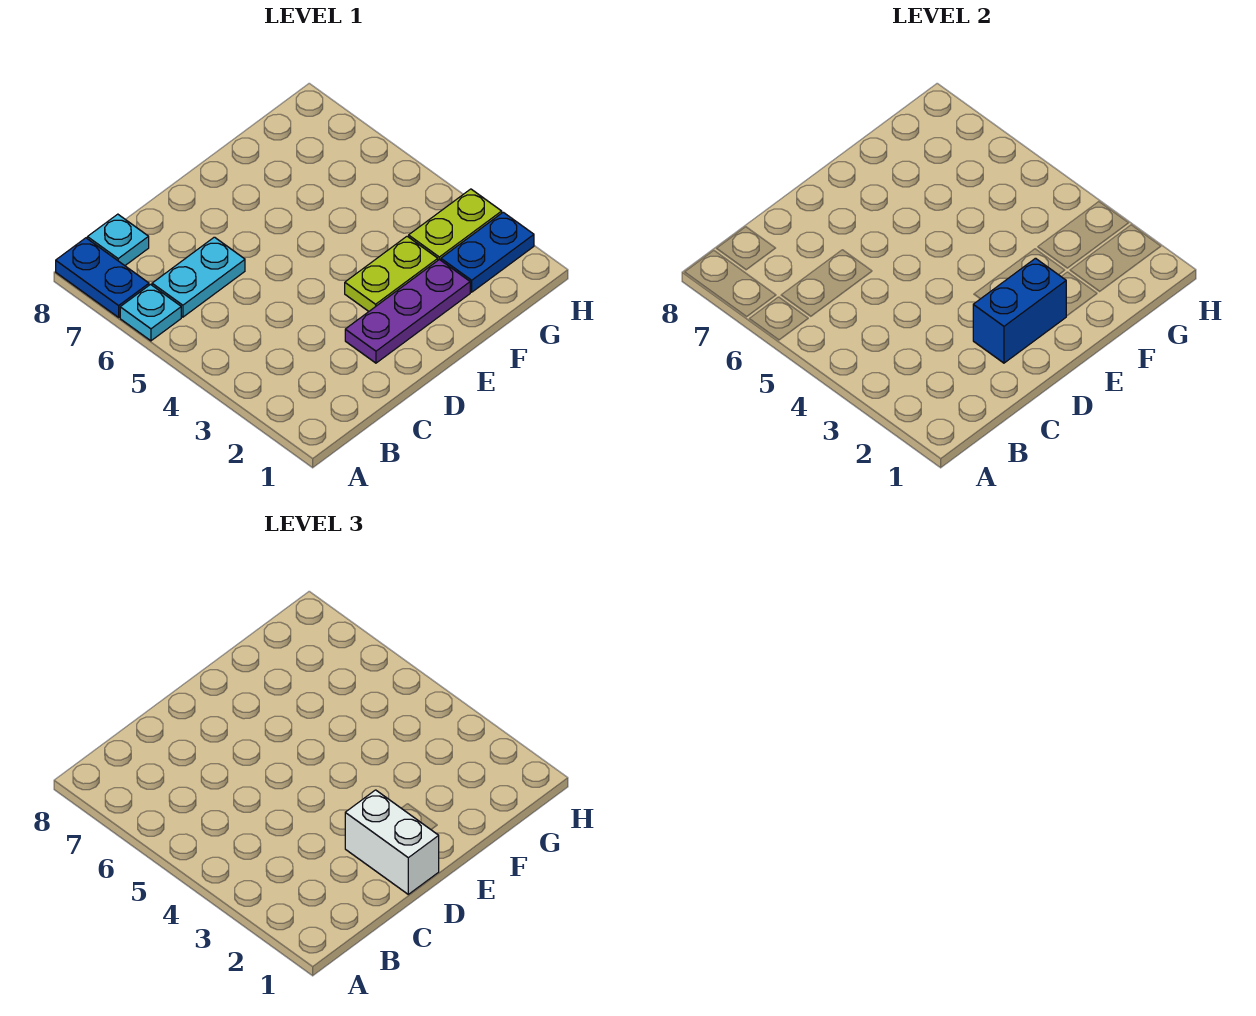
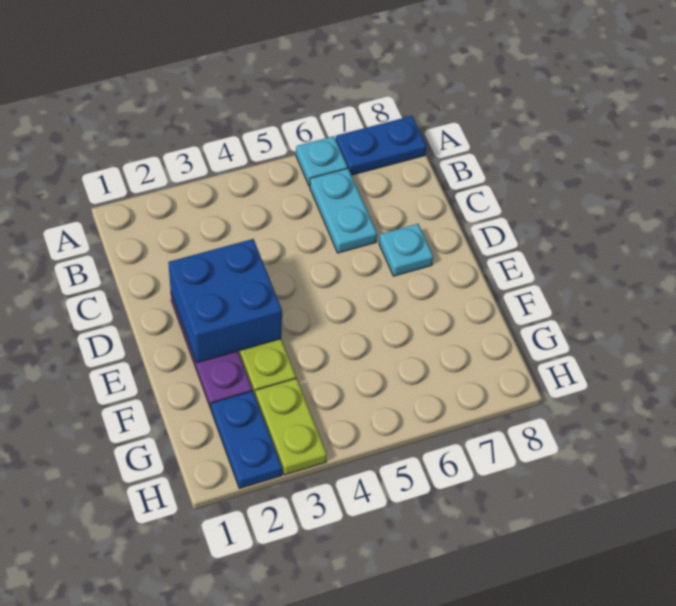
cyan plate B8 level 1 -> cyan plate D7 level 1
white brick D1:D2 level 3 -> none
blue brick D2:E2 level 2 -> blue brick D2:E3 level 2

